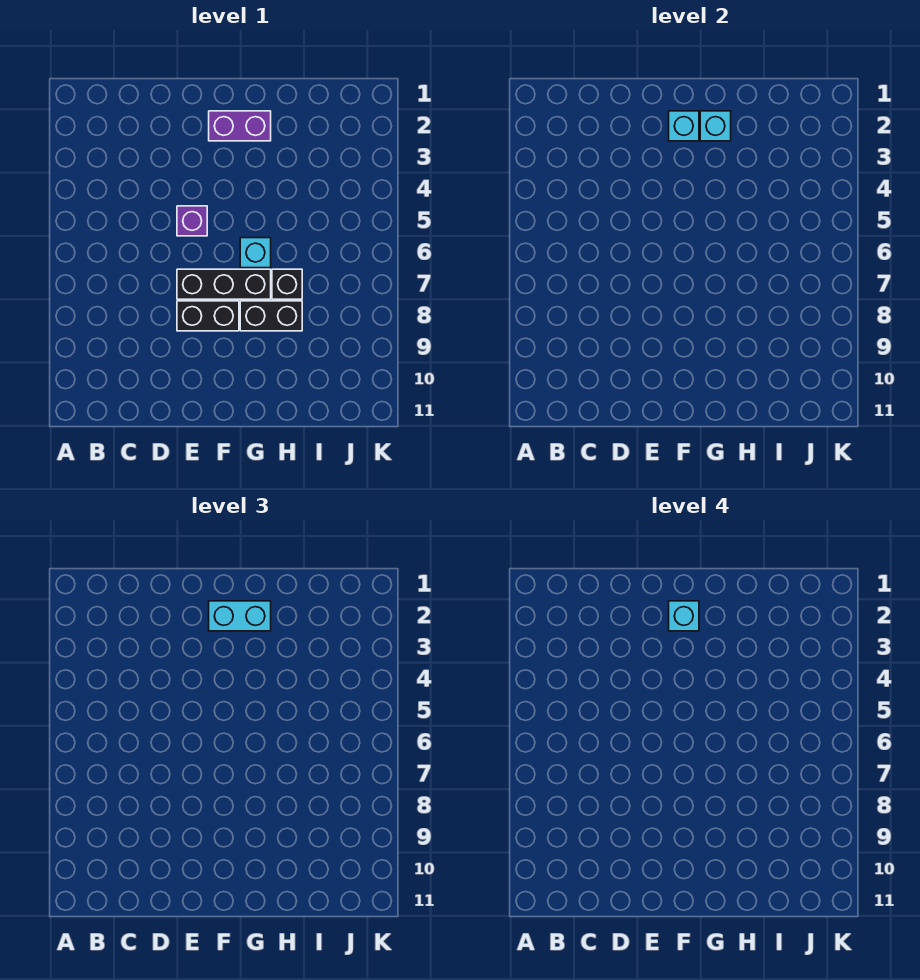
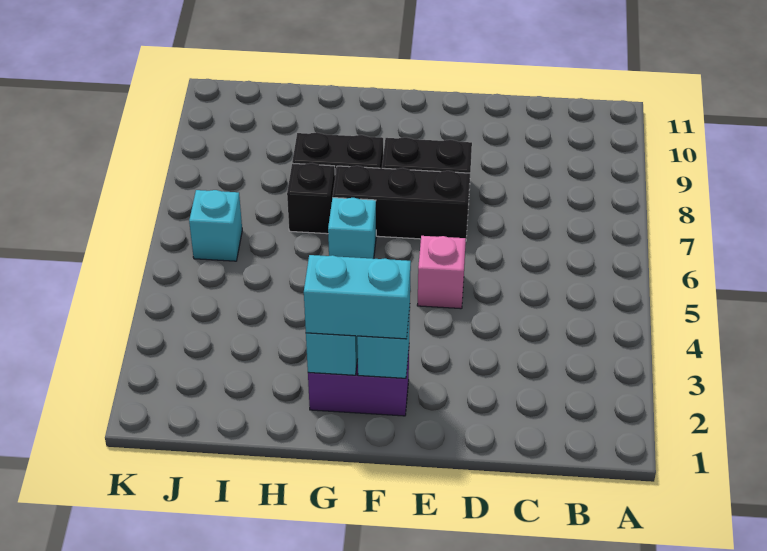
purple brick E5 level 1 -> pink brick E5 level 1
cyan brick F2 level 4 -> cyan brick J6 level 1

